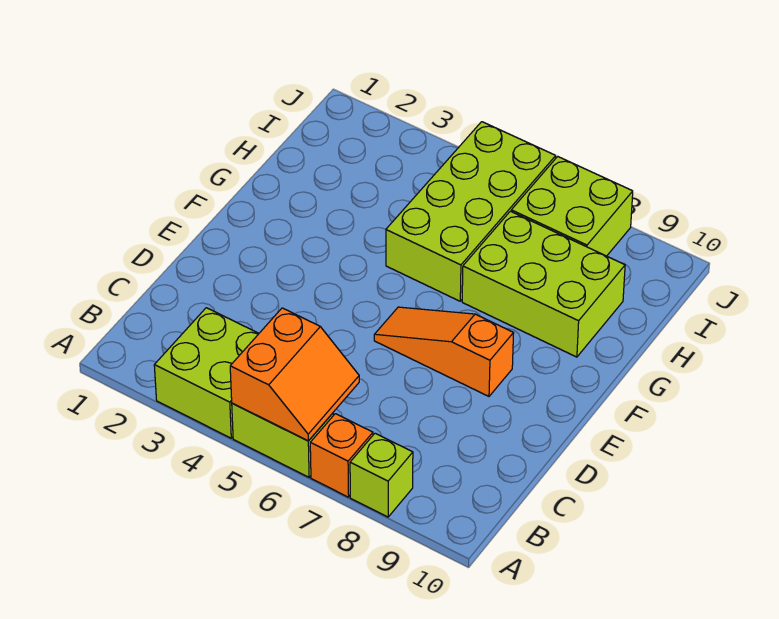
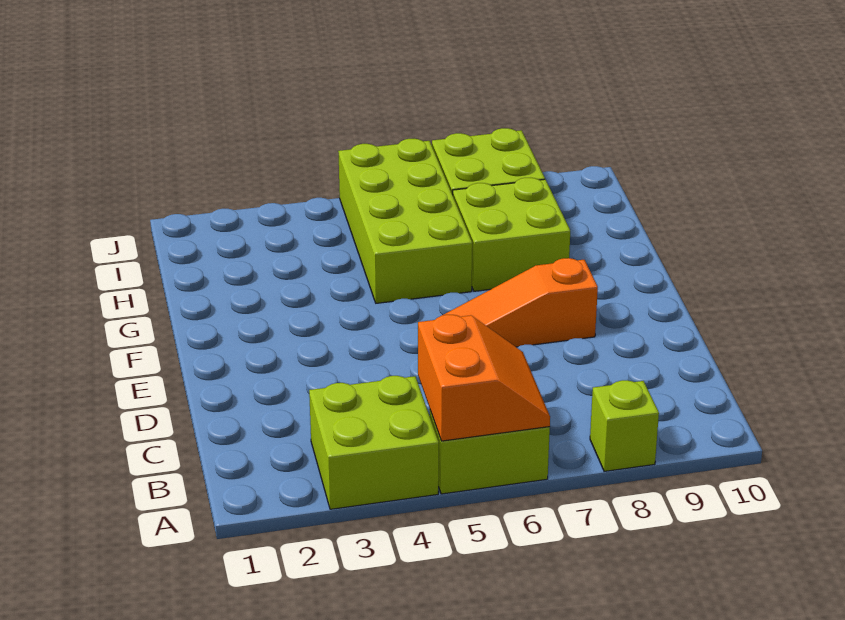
orange brick A7 level 1 -> none
lime brick G7:H9 level 1 -> lime brick G7:H8 level 1

